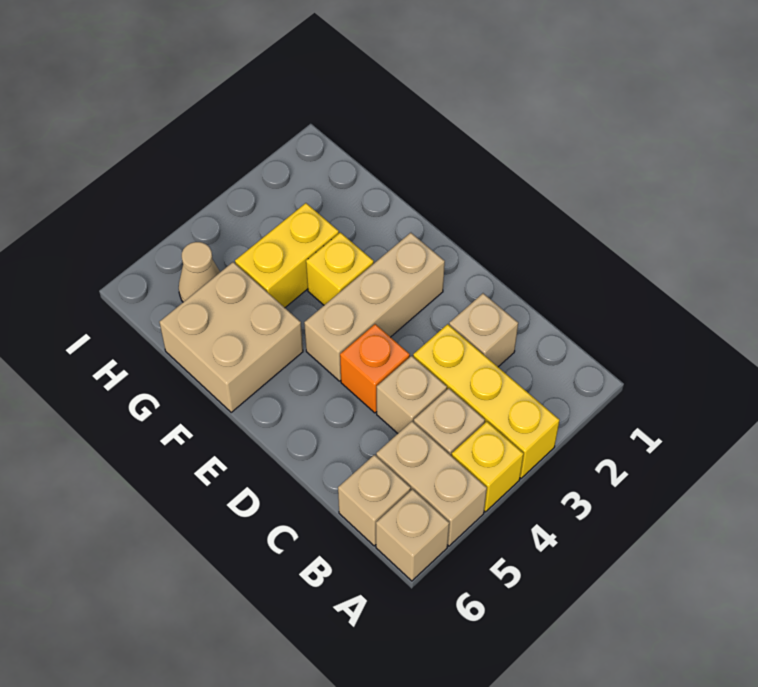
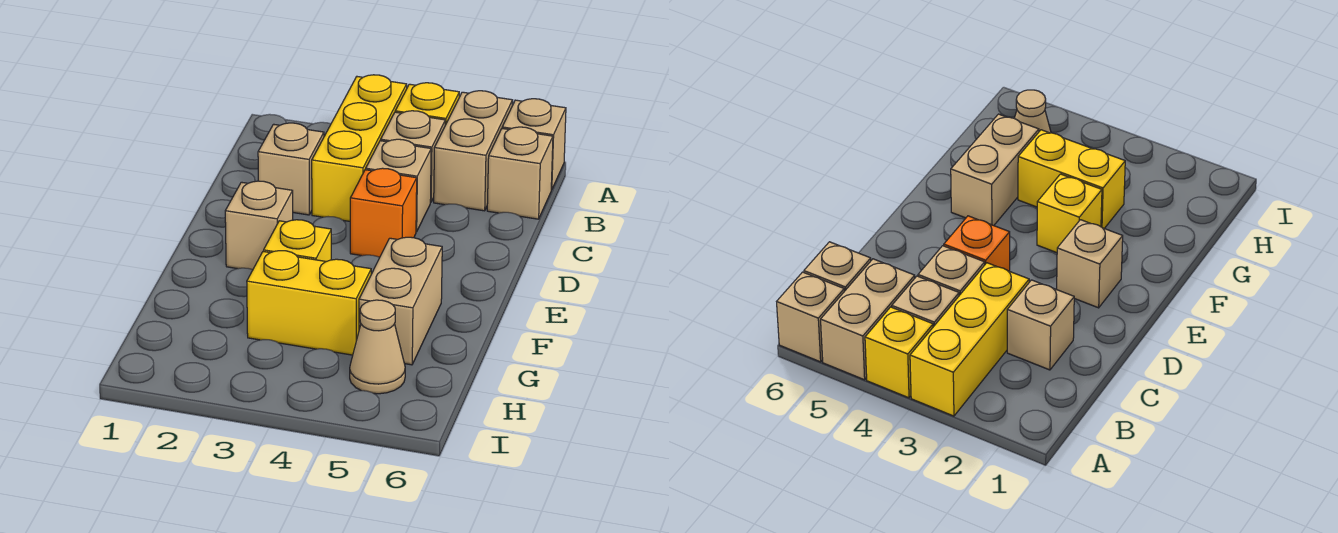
tan brick E2:E4 level 1 -> tan brick E2 level 1
tan brick F5:G6 level 1 -> tan brick F5:G5 level 1

